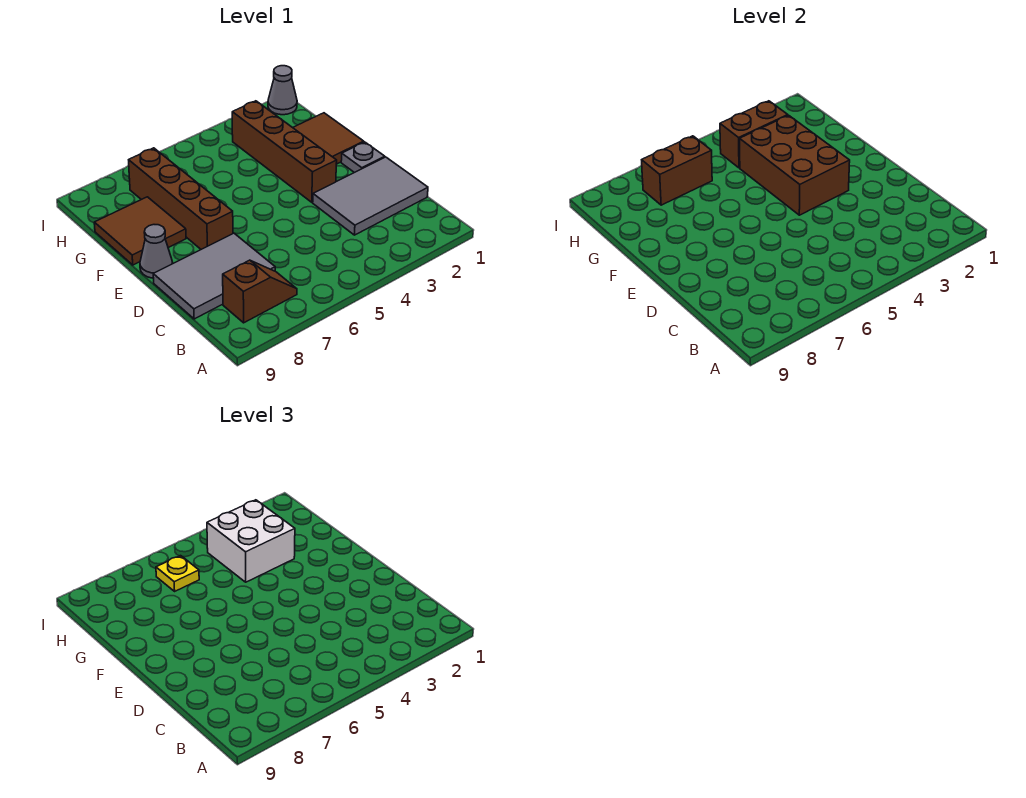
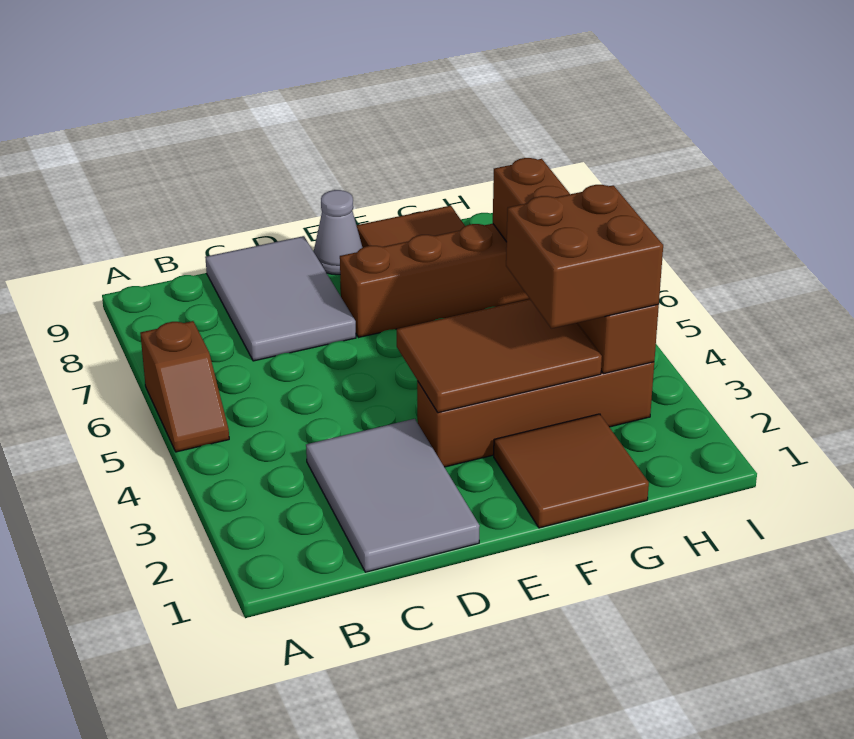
brown slope B7:B8 level 1 top 8 -> brown slope A5:A6 level 1 top 6
grey plate E1 level 1 -> none
brown brick E3:G4 level 2 -> brown tile E3:G4 level 2
white brick G3:H4 level 3 -> brown brick G3:H4 level 3
yellow plate H6 level 3 -> none
grey cone I1 level 1 -> none

